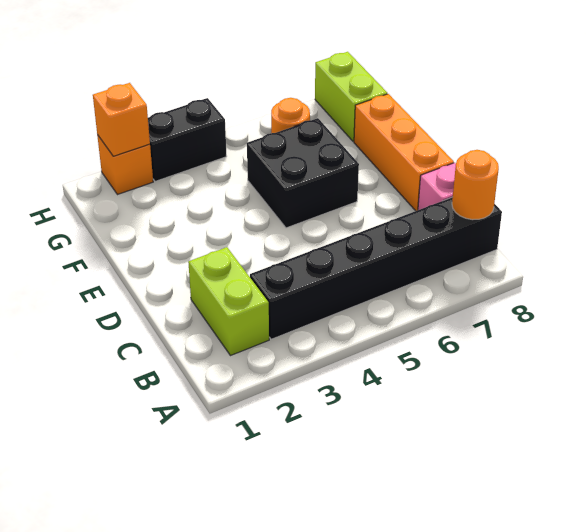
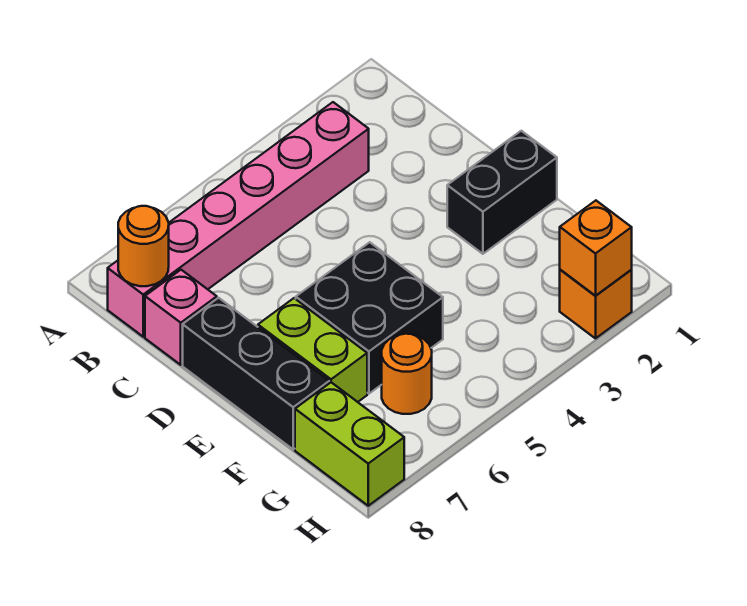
lime brick B2:C2 level 1 -> lime brick E7:F7 level 1
black brick B3:B8 level 1 -> pink brick B3:B8 level 1
orange brick D8:F8 level 1 -> black brick D8:F8 level 1
black brick H3:H4 level 1 -> black brick E1:E2 level 1

